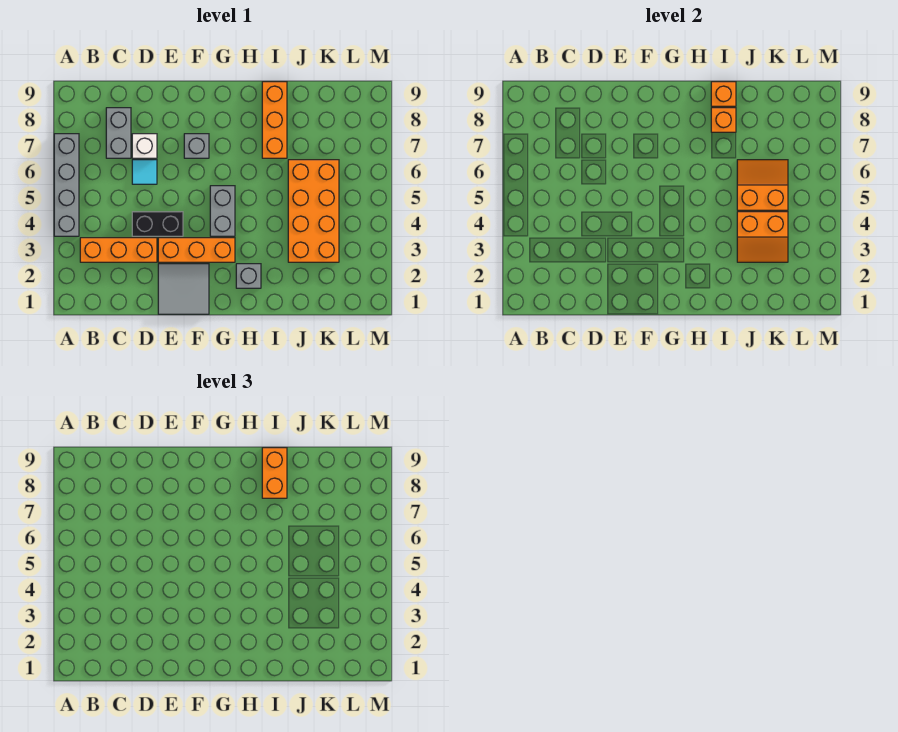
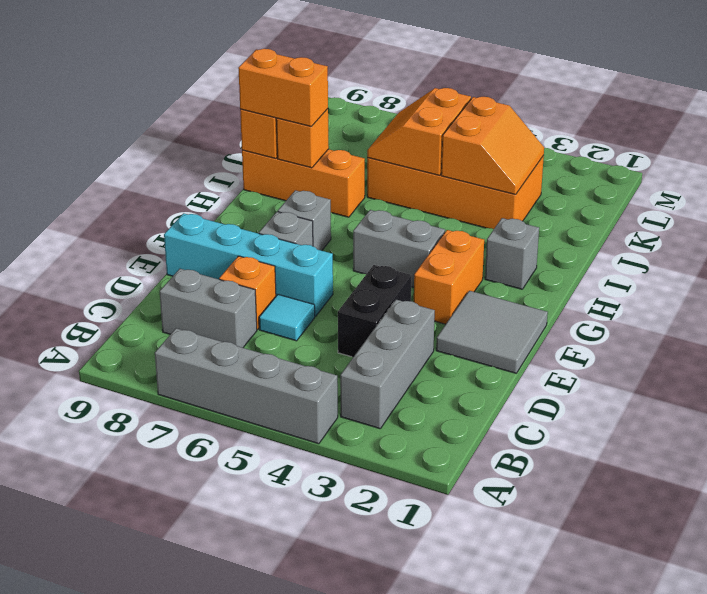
orange brick B3:D3 level 1 -> grey brick B3:D3 level 1
white brick D7 level 1 -> orange brick D7 level 1
orange brick E3:G3 level 1 -> orange brick F3:G3 level 1
none -> cyan brick E6:E9 level 1
none -> grey brick G7 level 1

